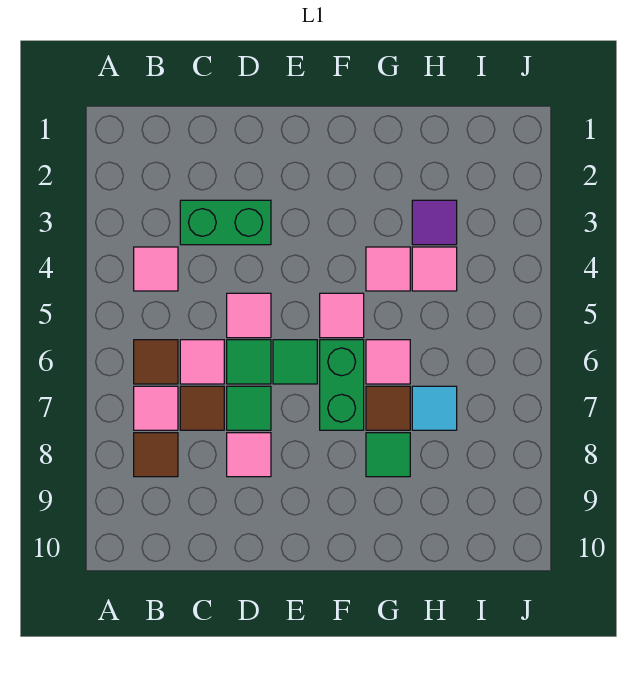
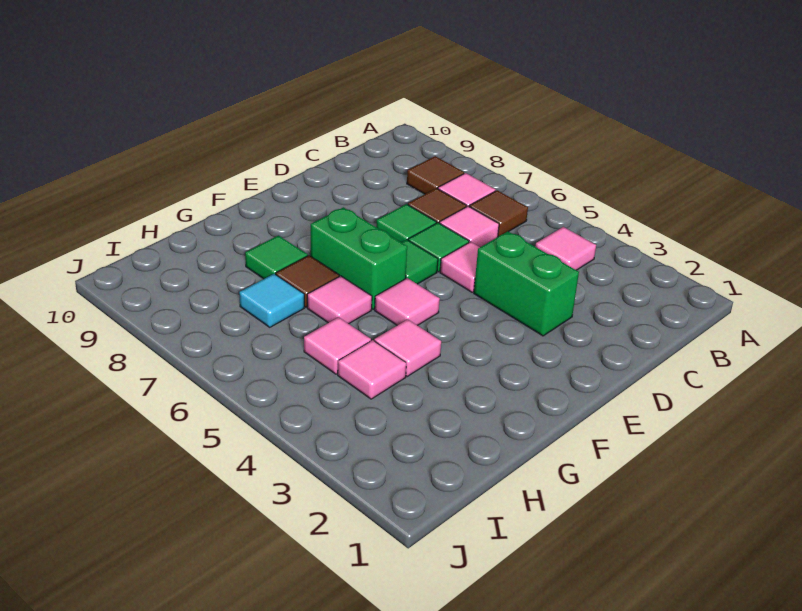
green brick C3:D3 level 1 -> green brick D3:D4 level 1
pink tile D8 level 1 -> pink tile H5 level 1
purple tile H3 level 1 -> none

